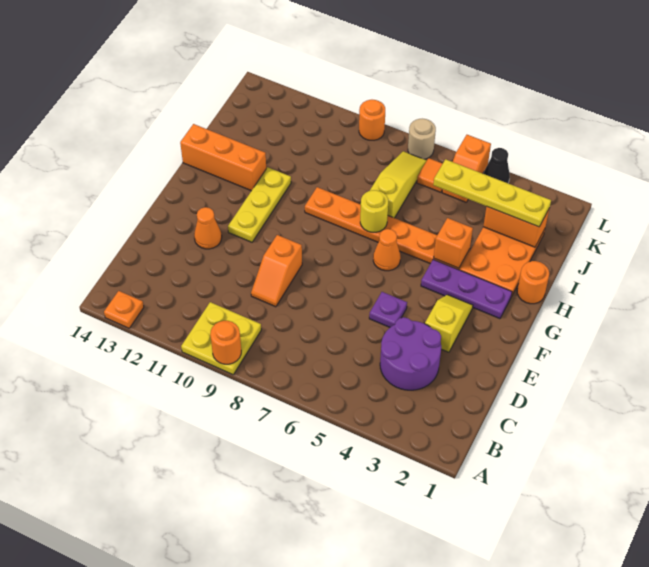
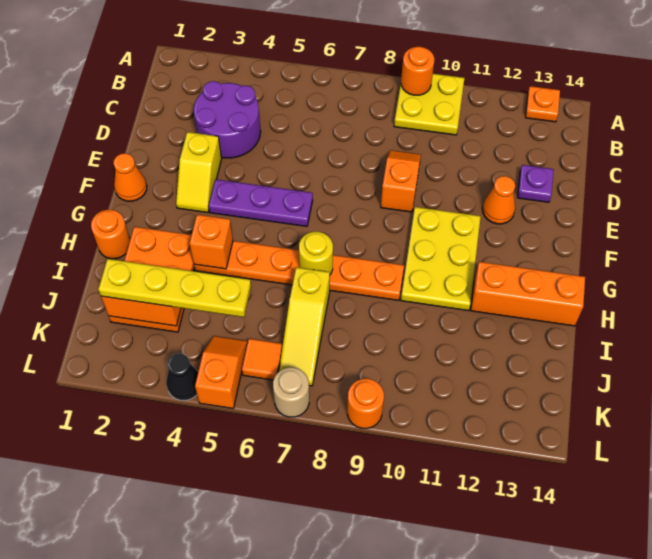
purple plate E5 level 1 -> purple plate D13 level 1
yellow plate F11:H11 level 1 -> yellow plate F10:H11 level 1
purple plate G2:G4 level 1 -> purple plate F4:F6 level 1
orange cone G6 level 1 -> orange cone F1 level 1

